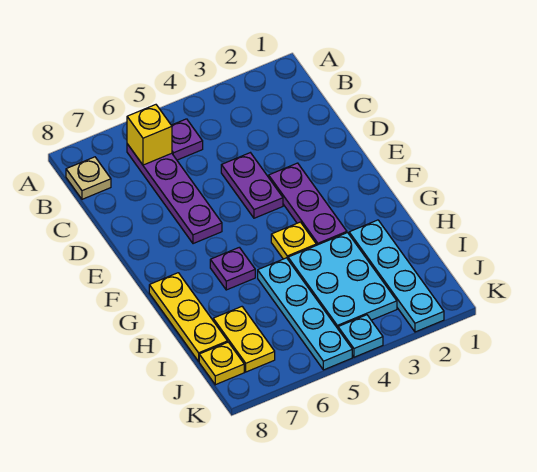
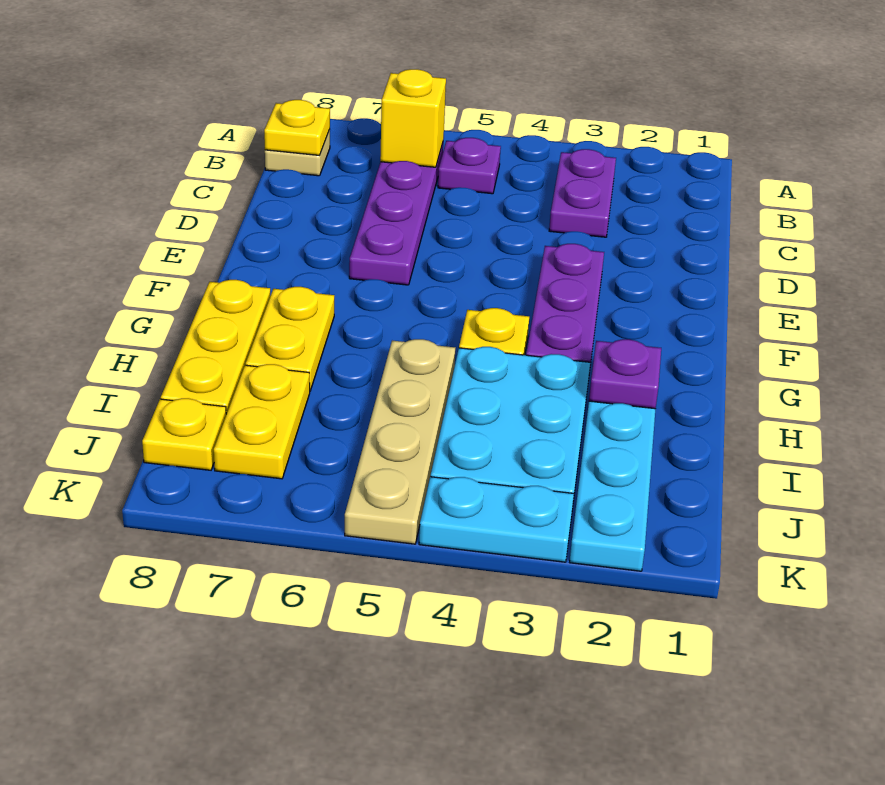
none -> yellow plate B8 level 2
purple plate D4:E4 level 1 -> purple plate B3:C3 level 1
purple plate G6 level 1 -> purple plate H2 level 2
none -> yellow plate G7:H7 level 1
cyan plate H5:K5 level 1 -> tan plate H5:K5 level 1
cyan plate K4 level 1 -> cyan plate K3:K4 level 1

